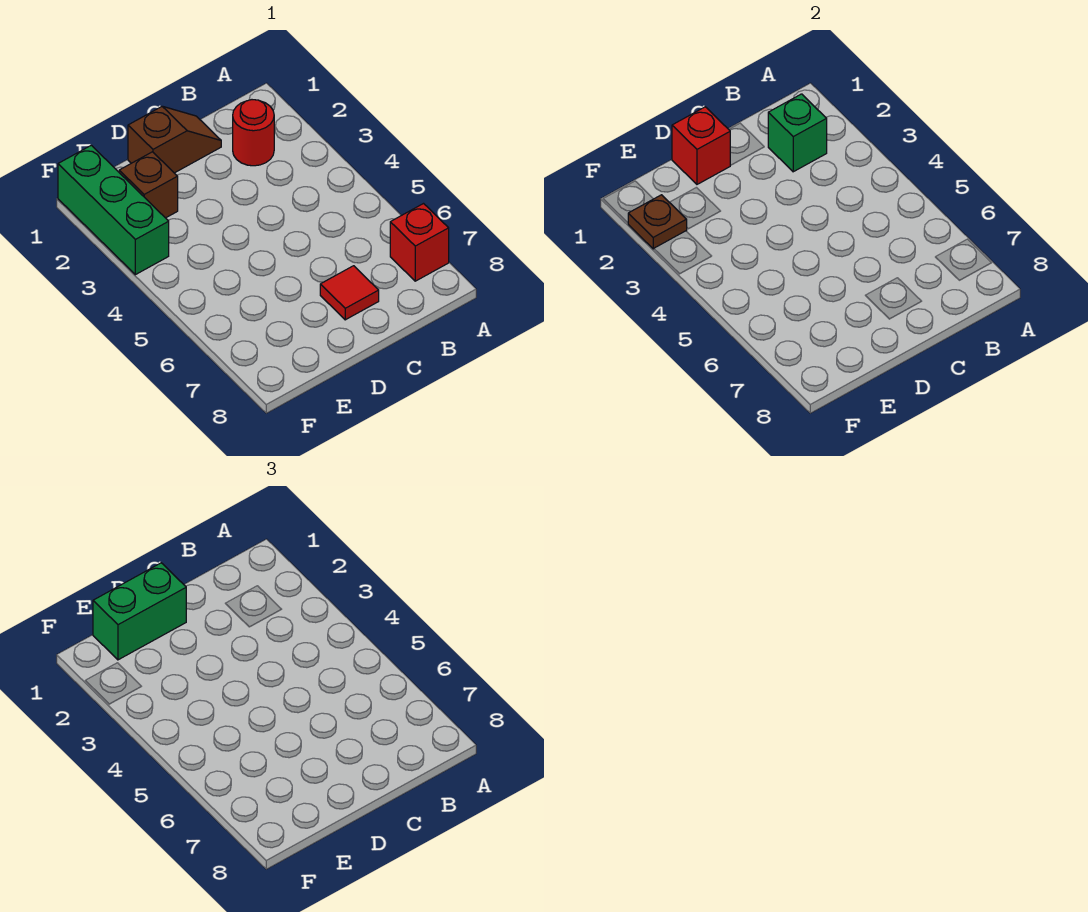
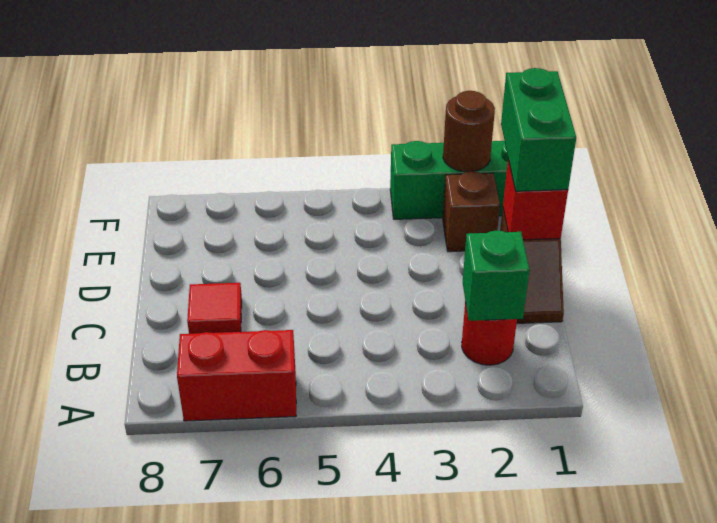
red brick A7 level 1 -> red brick A6:A7 level 1
brown plate F2 level 2 -> brown round brick F2 level 2

